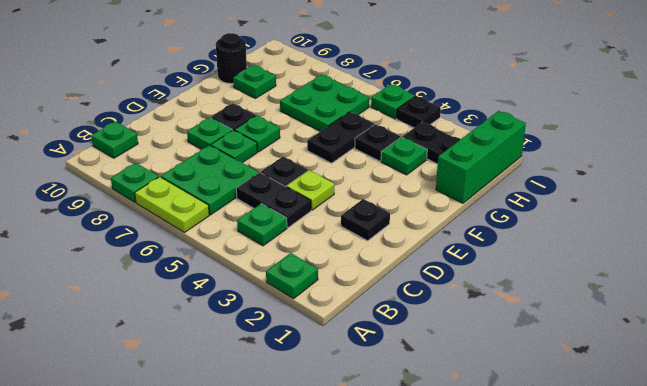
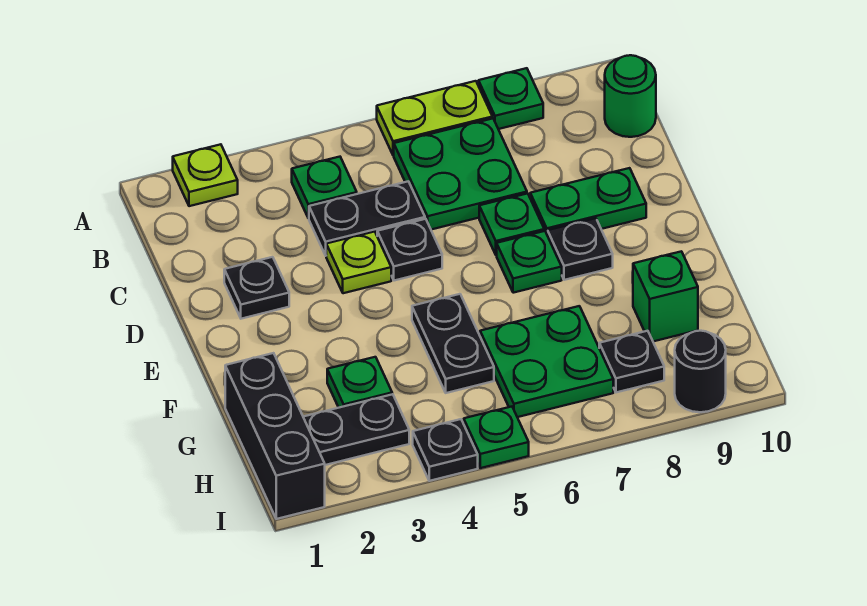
green plate A2 level 1 -> lime plate A2 level 1
green plate B10 level 1 -> green round brick B10 level 1
green plate D8 level 1 -> green plate D8:D9 level 1
green brick G1:I1 level 1 -> black brick G1:I1 level 1
black plate G4 level 1 -> black plate H8 level 1
green plate G9 level 1 -> green brick G9 level 1
black round brick G10 level 1 -> black round brick I9 level 1

